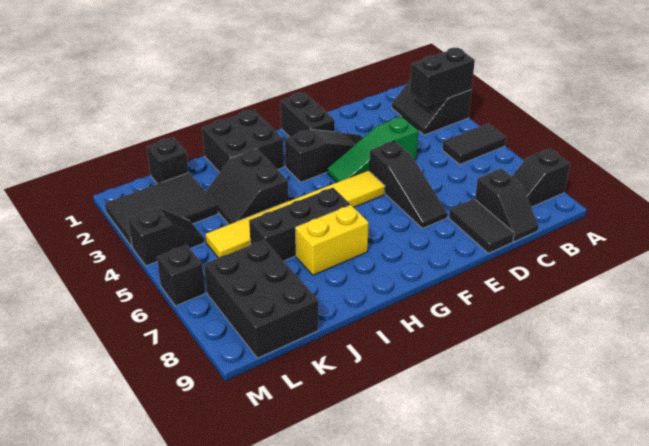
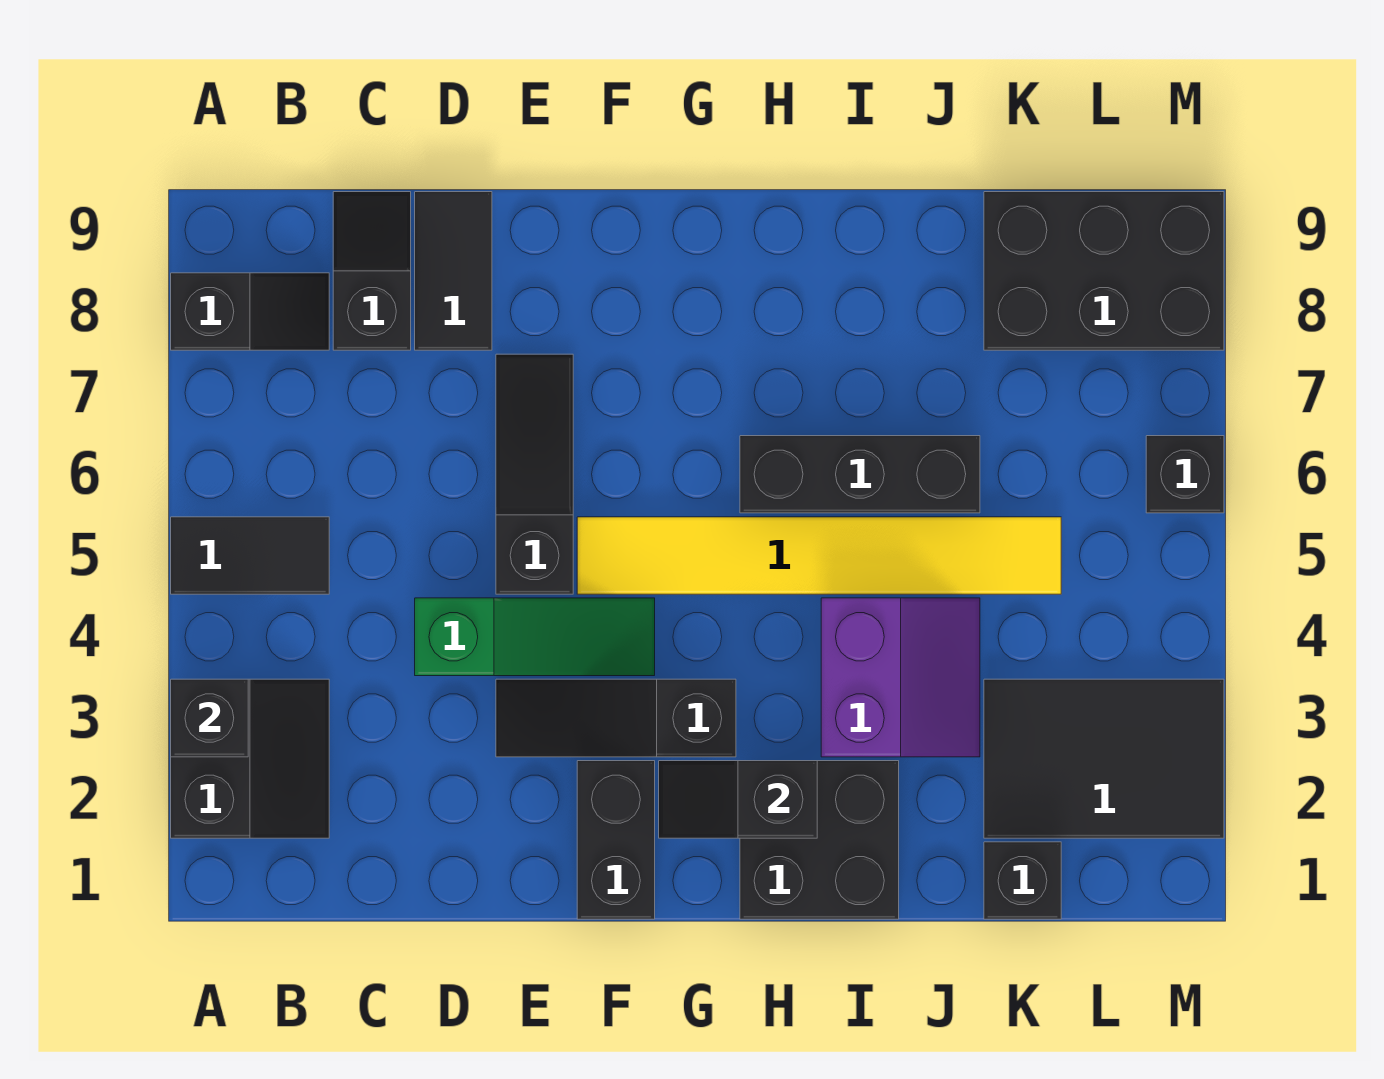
black brick A3:B3 level 2 -> black brick A3 level 2
yellow brick H7:I7 level 1 -> none
black slope I3:J4 level 1 top I -> purple slope I3:J4 level 1 top I
black brick K7:L9 level 1 -> black brick K8:M9 level 1
black slope L4:M4 level 1 top M -> black slope G2:H2 level 2 top H

